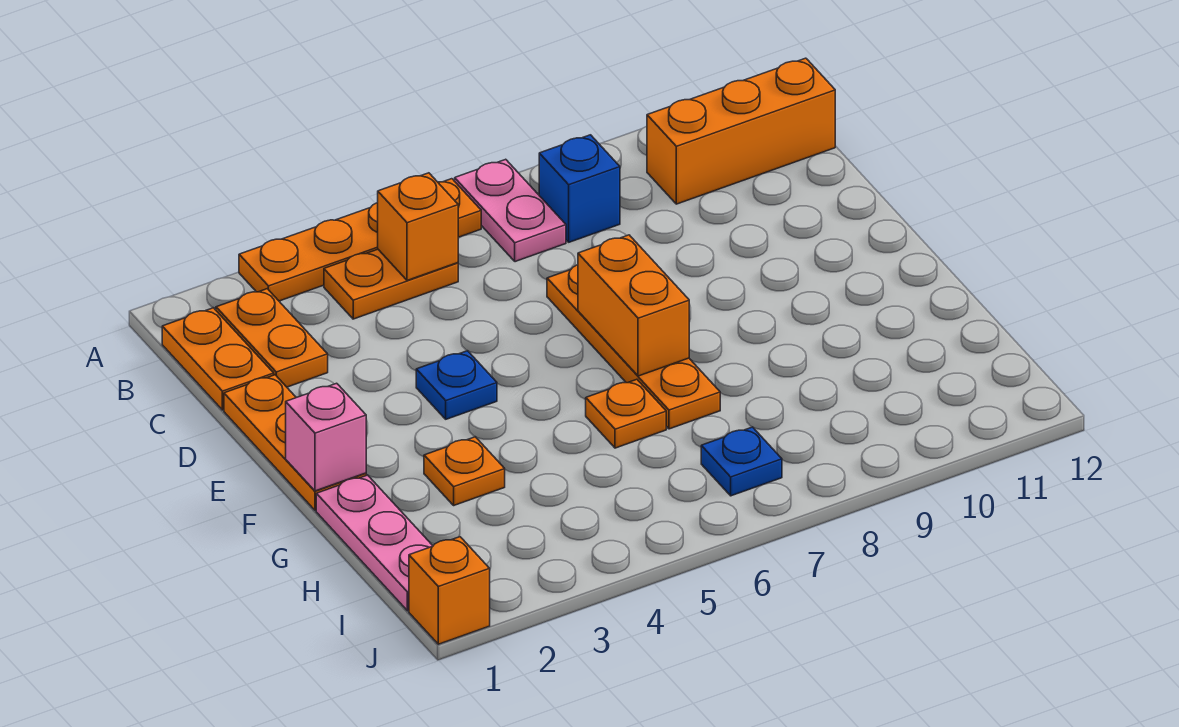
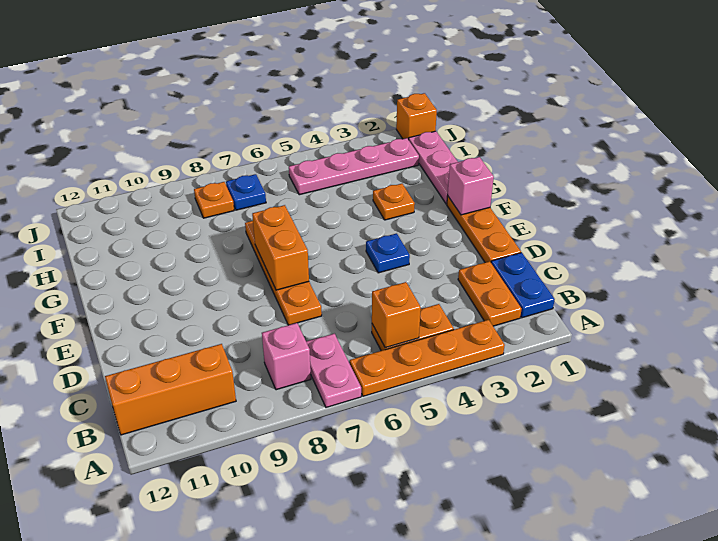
orange plate B1:C1 level 1 -> blue plate B1:C1 level 1
blue brick B8 level 1 -> pink brick B8 level 1
orange plate G6 level 1 -> orange plate I8 level 1
none -> pink plate I2:I5 level 1

